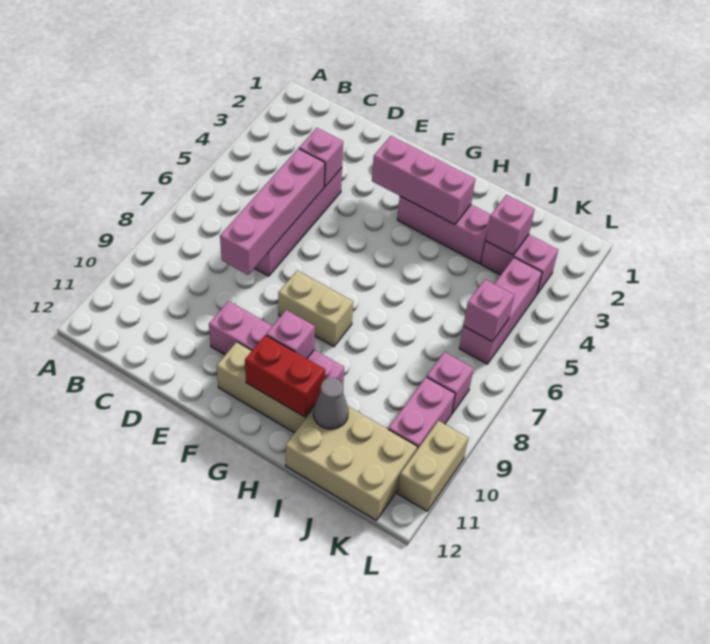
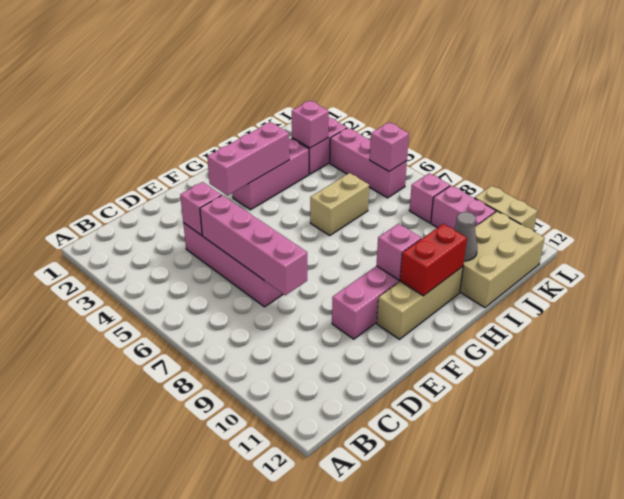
tan brick F8:G8 level 1 -> tan brick H6:I6 level 1

